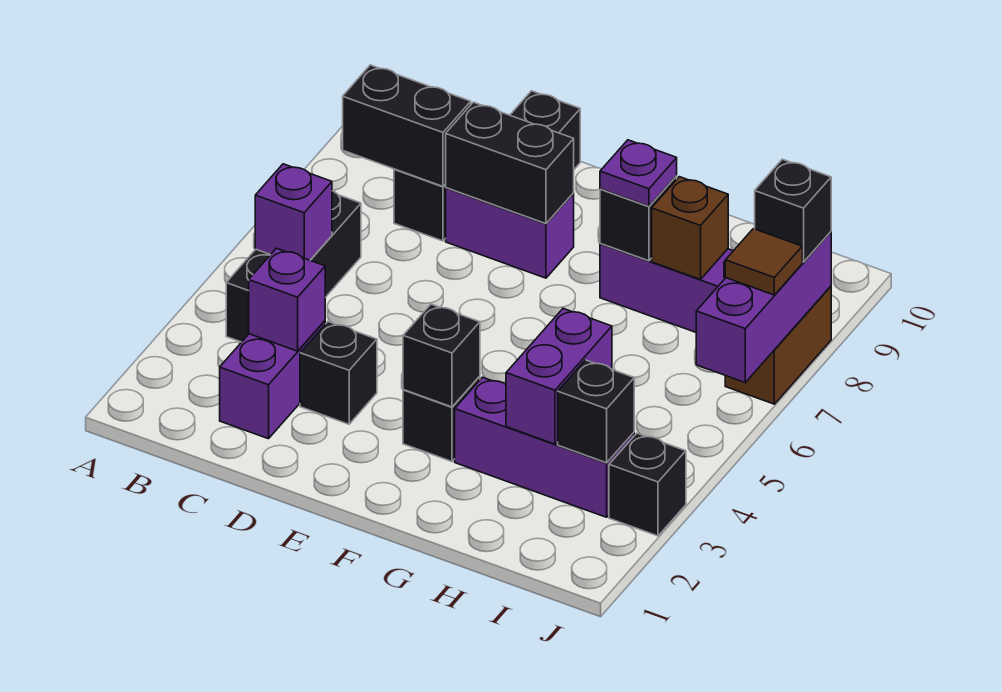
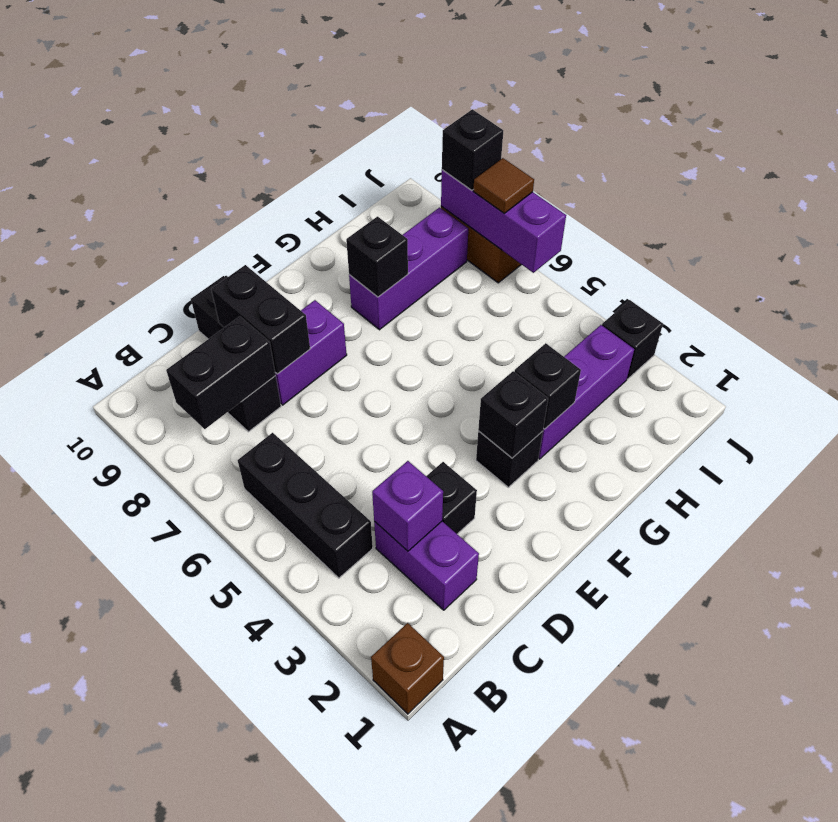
purple brick B5 level 2 -> none
black brick D8:E8 level 2 -> black brick D8:D9 level 2
purple plate G8 level 3 -> none
purple brick H3:H4 level 2 -> none
brown brick H8 level 2 -> brown brick A1 level 1
black brick I3 level 2 -> black brick G3 level 2

